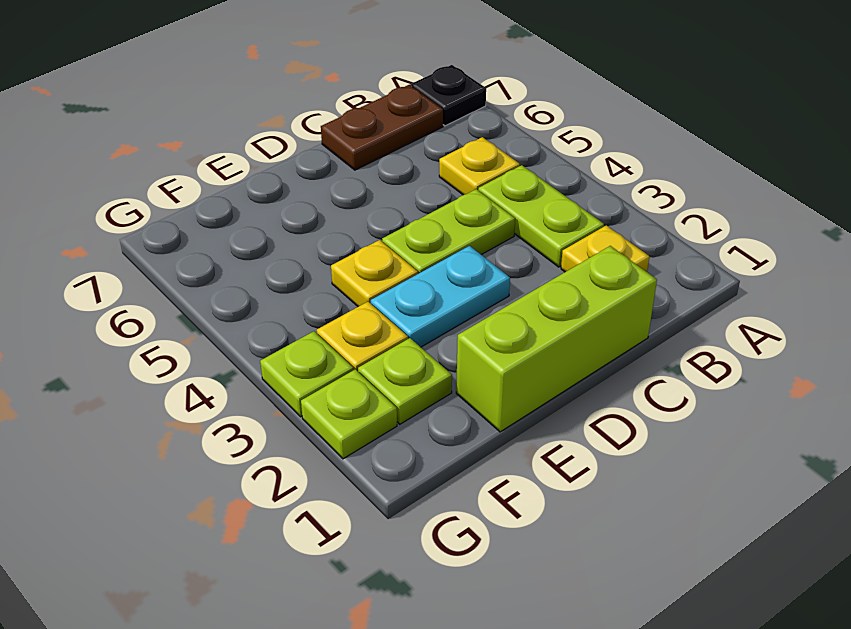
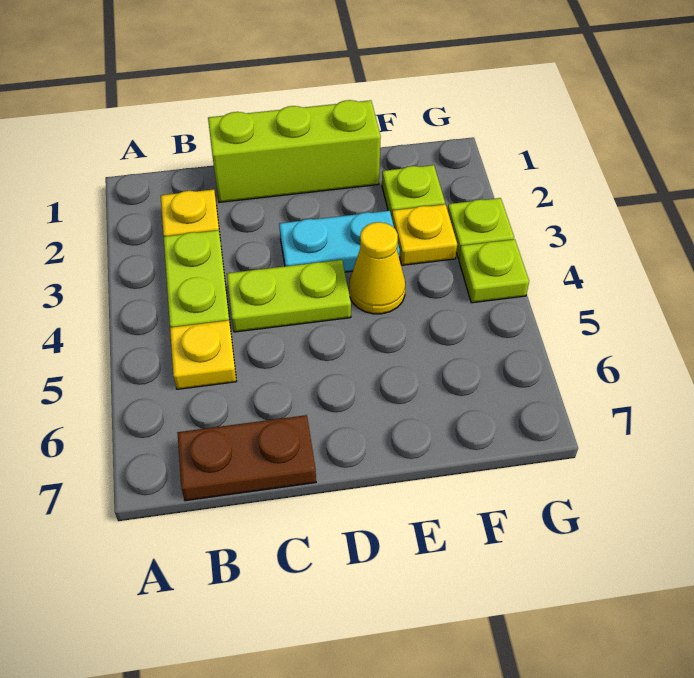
black plate A7 level 1 -> none
yellow plate E4 level 1 -> yellow cone E4 level 1
lime plate G2 level 1 -> lime plate G4 level 1

